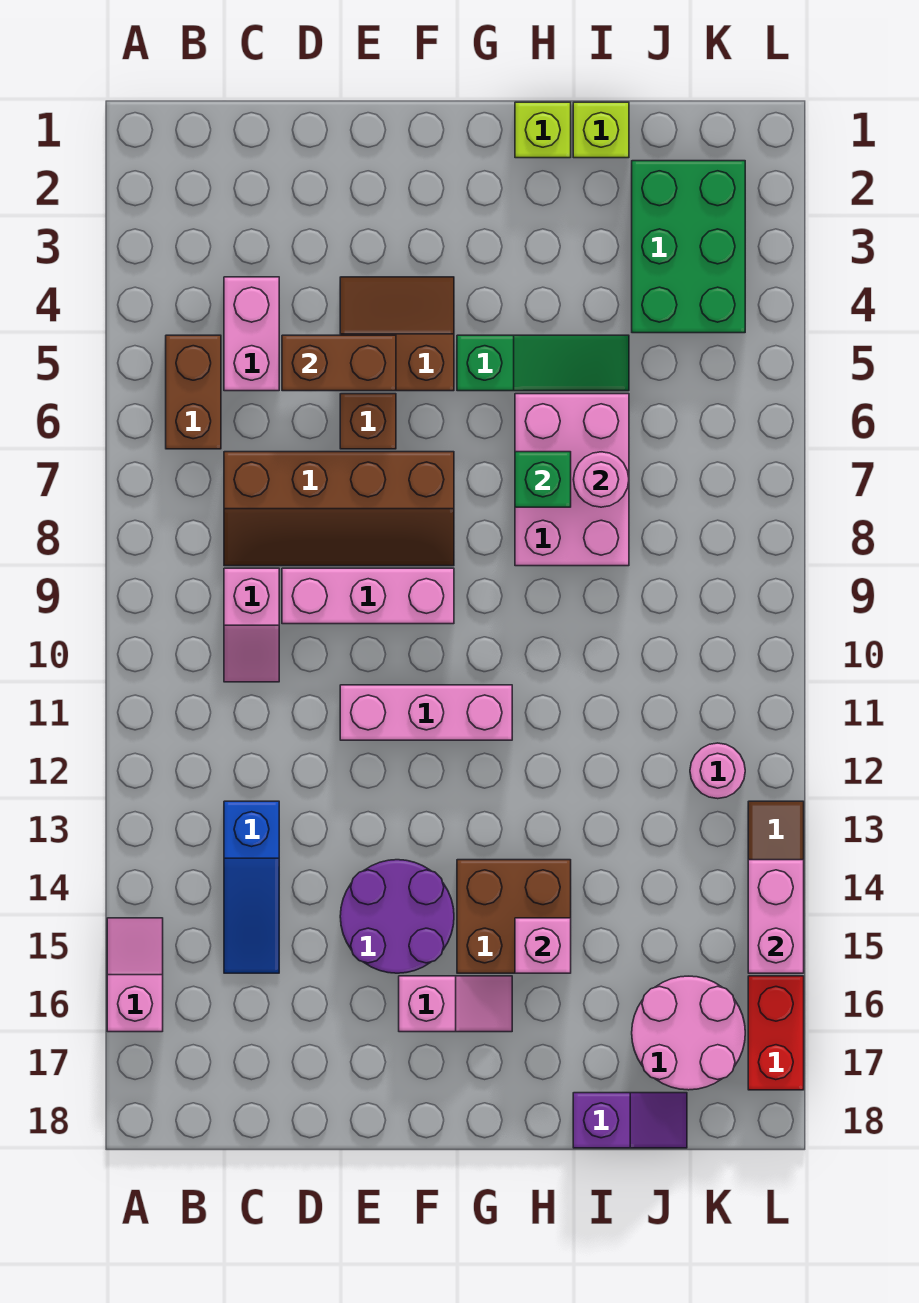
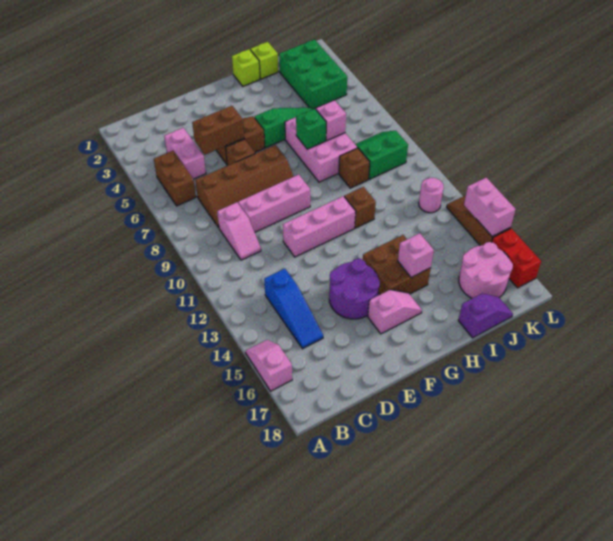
none -> brown brick H11 level 1
pink round brick I7 level 2 -> pink brick I7 level 2
none -> brown brick I9 level 1
none -> green slope J8:K9 level 1 top 9

